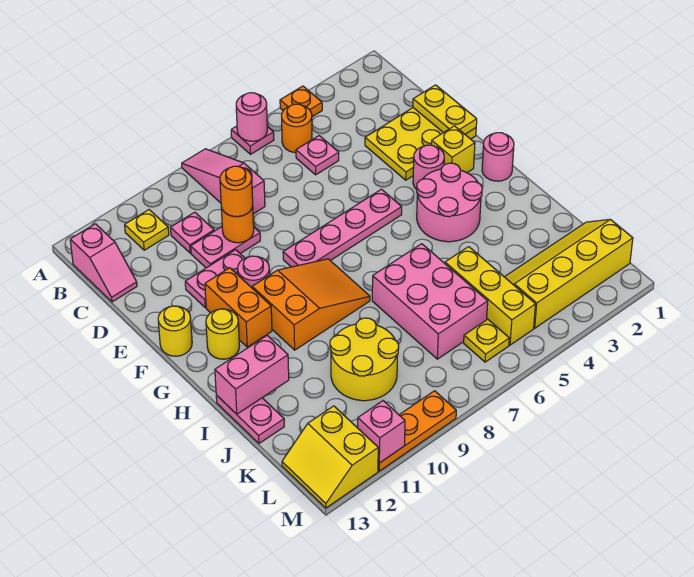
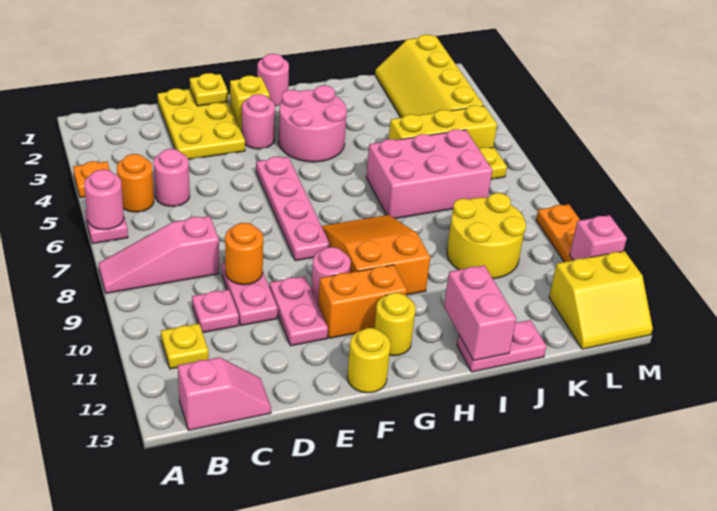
pink plate C5 level 1 -> pink round brick C5 level 1
yellow plate D1:E1 level 2 -> yellow plate E1 level 2
orange round brick D9 level 3 -> none

